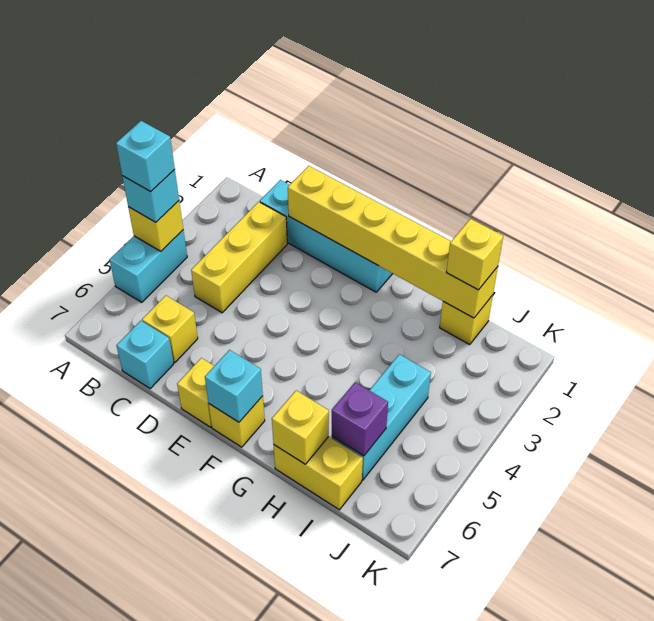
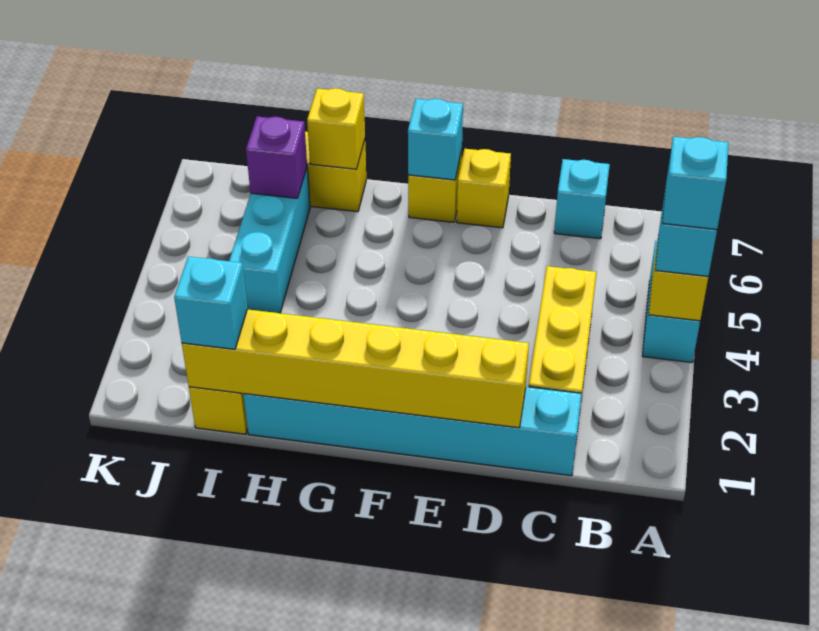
cyan brick C1:F1 level 1 -> cyan brick C1:H1 level 1
yellow brick C6 level 1 -> none
yellow brick I1 level 3 -> cyan brick I1 level 3

